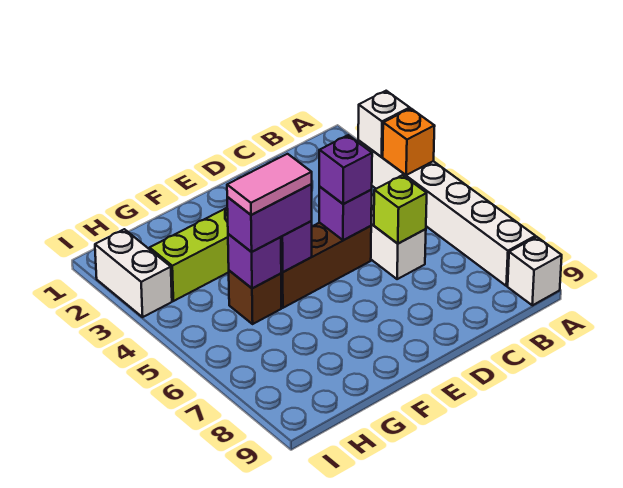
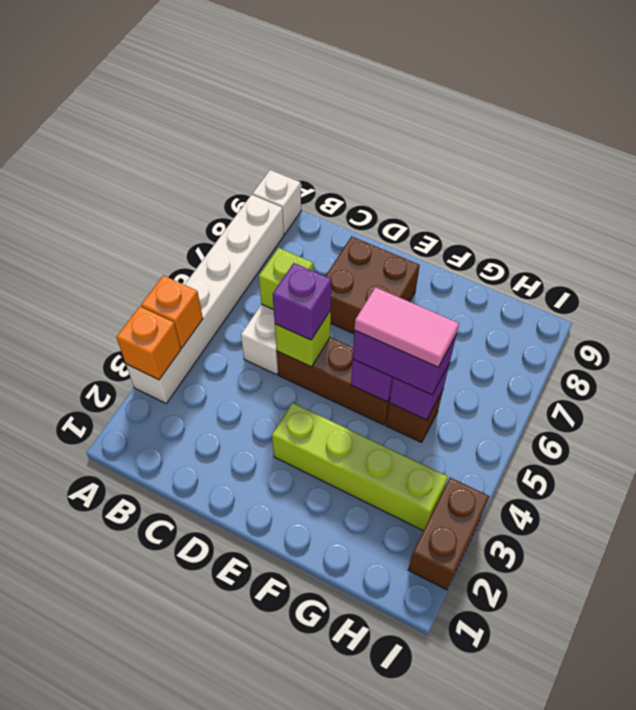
white brick A3 level 2 -> orange brick A3 level 2
purple brick D5 level 2 -> lime brick D5 level 2
none -> brown brick D7:E8 level 1
white brick I2:I3 level 1 -> brown brick I2:I3 level 1

